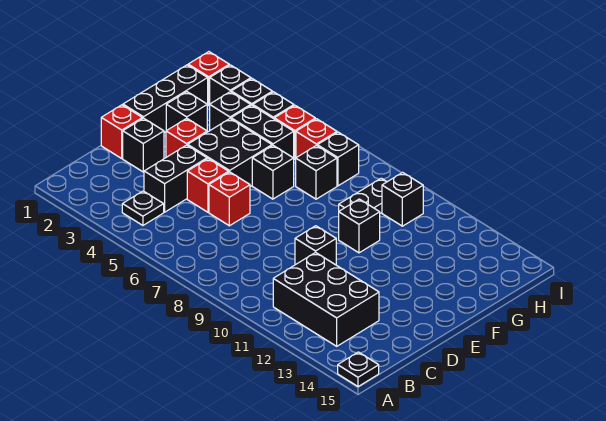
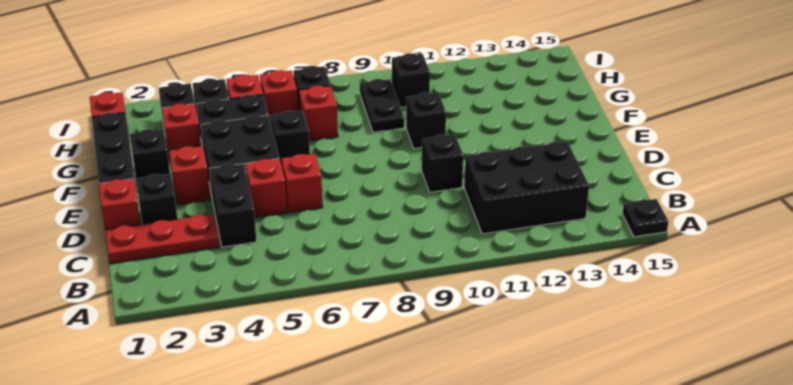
black plate B4 level 1 -> none
none -> red plate C1:C3 level 1
black brick G3 level 1 -> red brick G3 level 1
black brick G7 level 1 -> red brick G7 level 1
black brick H2 level 1 -> none

